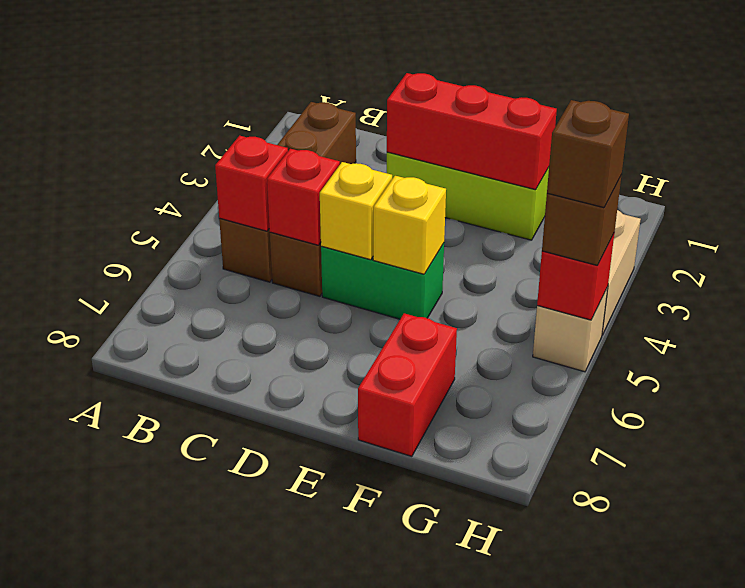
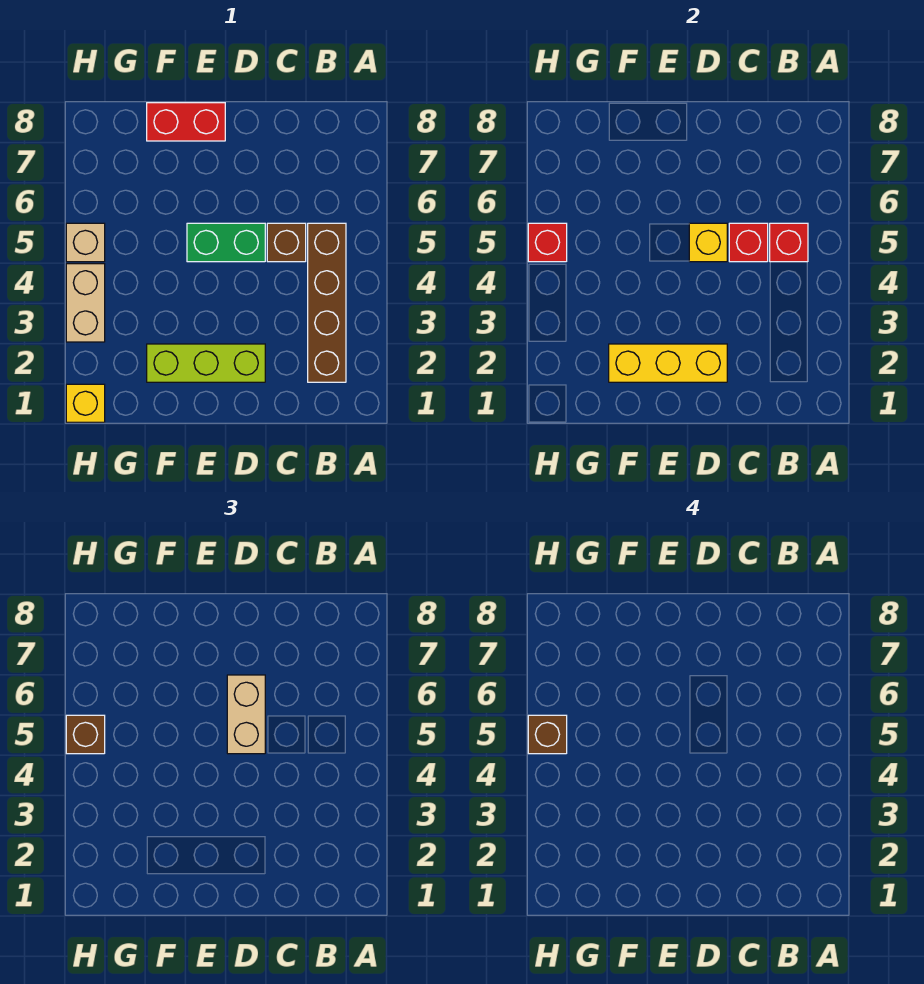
red brick D2:F2 level 2 -> yellow brick D2:F2 level 2
none -> tan brick D5:D6 level 3
yellow brick E5 level 2 -> yellow brick H1 level 1
red brick F7:F8 level 1 -> red brick E8:F8 level 1

